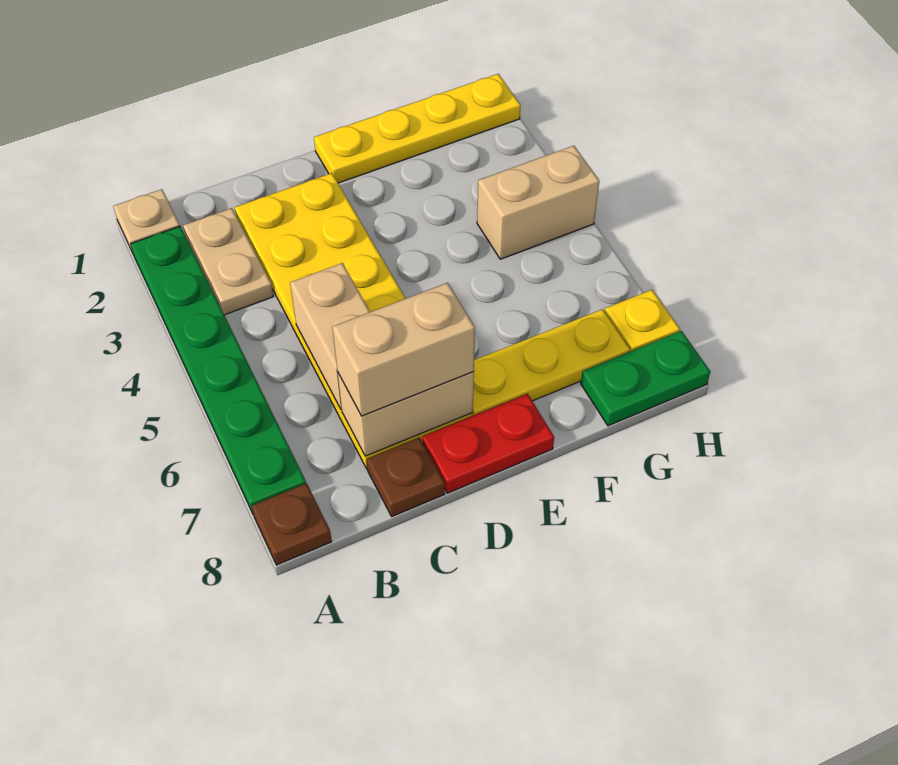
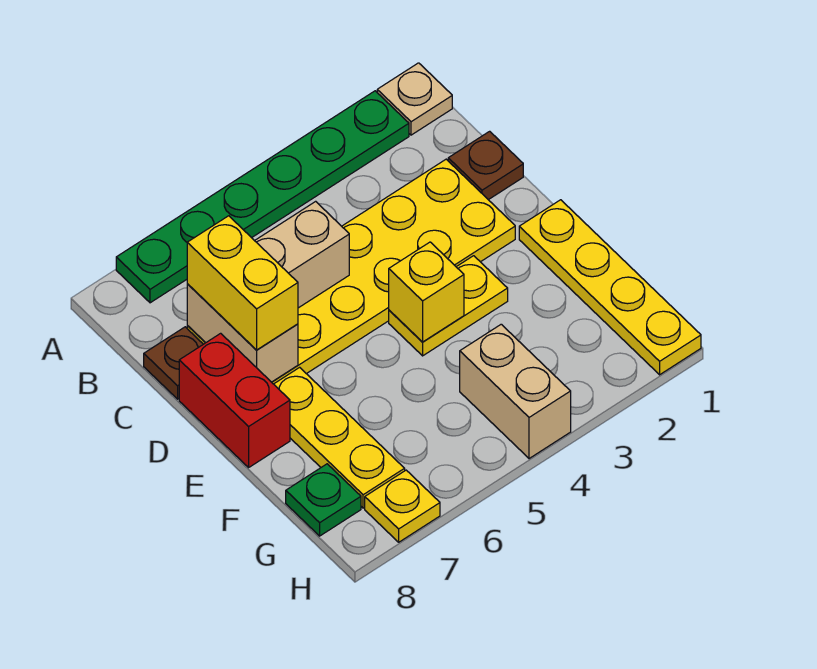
brown plate A8 level 1 -> brown plate C1 level 1
tan plate B2:B3 level 1 -> none
tan brick C7:D7 level 3 -> yellow brick C7:D7 level 3
red plate D8:E8 level 1 -> red brick D8:E8 level 1
none -> yellow plate E3:E4 level 1
none -> yellow brick E4 level 2
green plate G8:H8 level 1 -> green plate G8 level 1

